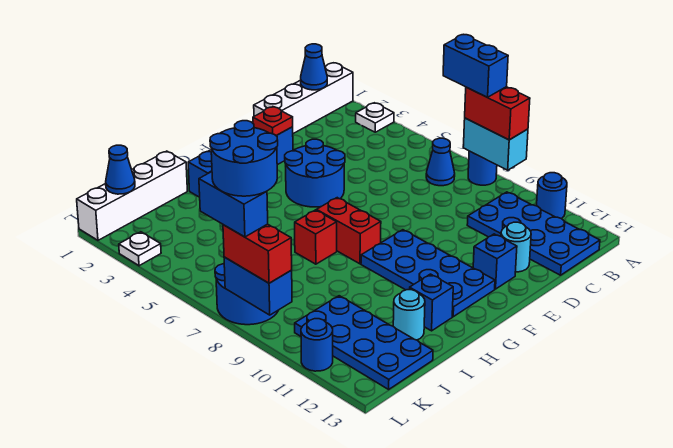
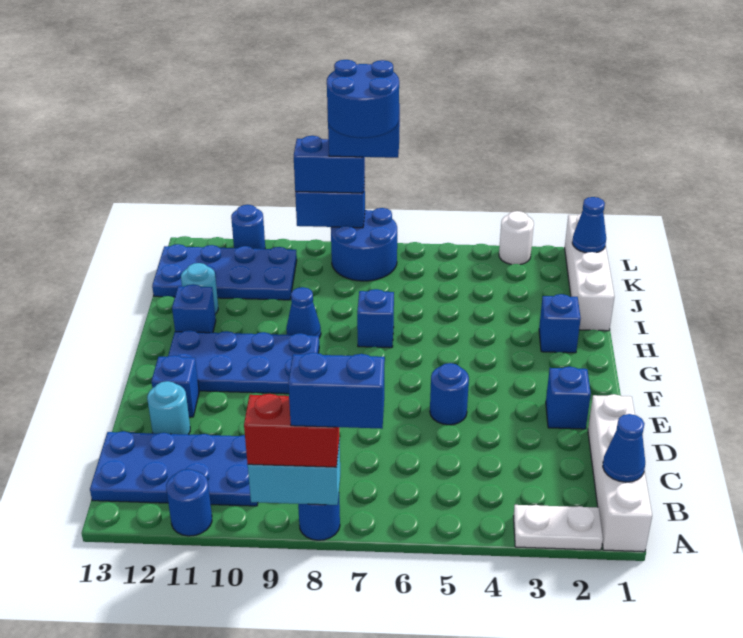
white plate A3 level 1 -> white plate A2:A3 level 1
blue cone B7 level 1 -> blue cone H9 level 1
red plate E2 level 2 -> none
blue round brick E4:F5 level 1 -> blue round brick E5 level 1
red brick G7:G8 level 1 -> none
red brick H7 level 1 -> blue brick H7 level 1
white plate L3 level 1 -> white round brick L3 level 1
red brick L8:L9 level 3 -> blue brick L8:L9 level 3

